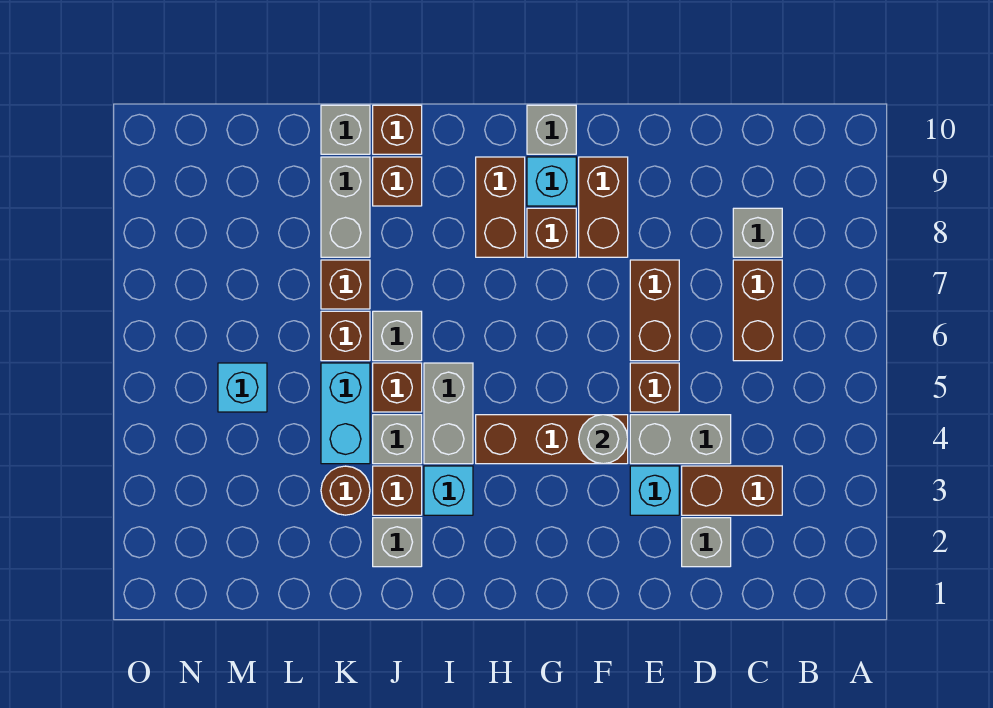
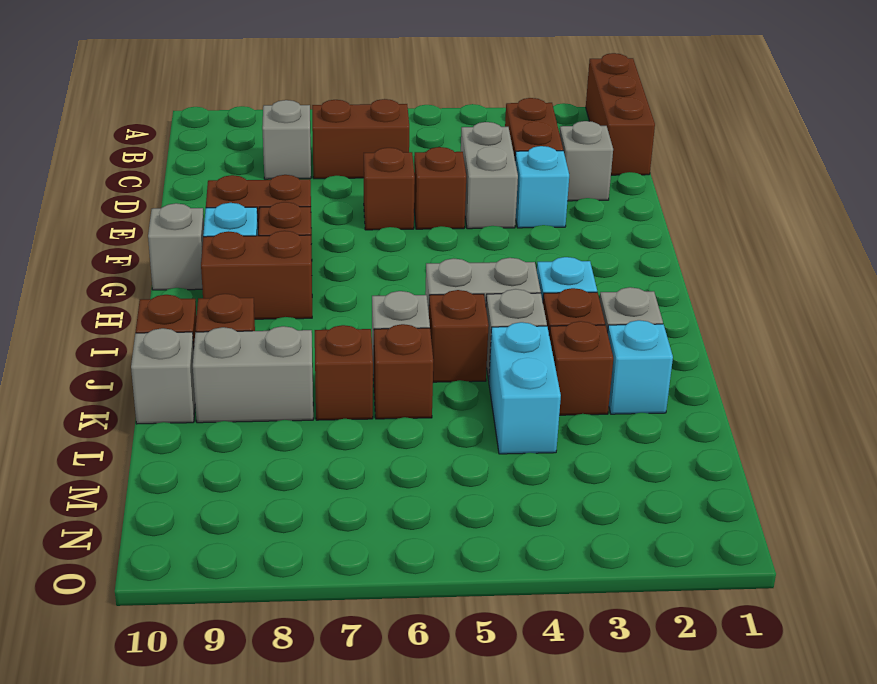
brown brick E6:E7 level 1 -> brown brick E6 level 1
brown brick F4:H4 level 1 -> brown brick A1:C1 level 1
grey round brick F4 level 2 -> none
brown round brick K3 level 1 -> brown brick K3 level 1
cyan brick K4:K5 level 1 -> cyan brick K4:L4 level 1
cyan brick M5 level 1 -> cyan brick K2 level 1

